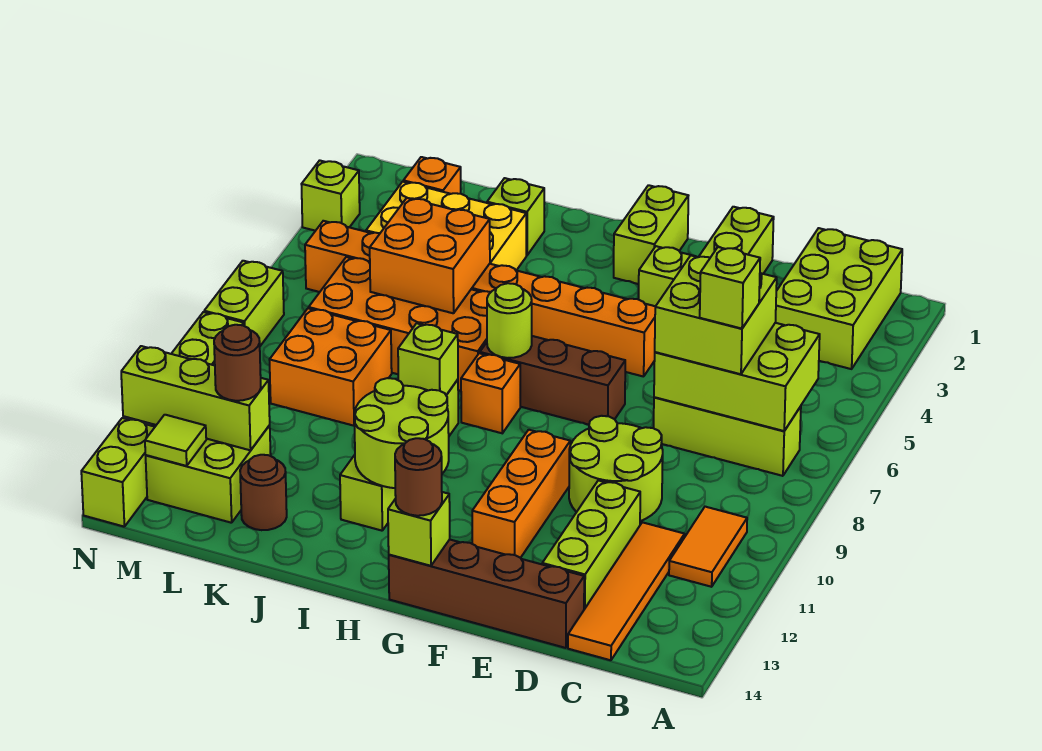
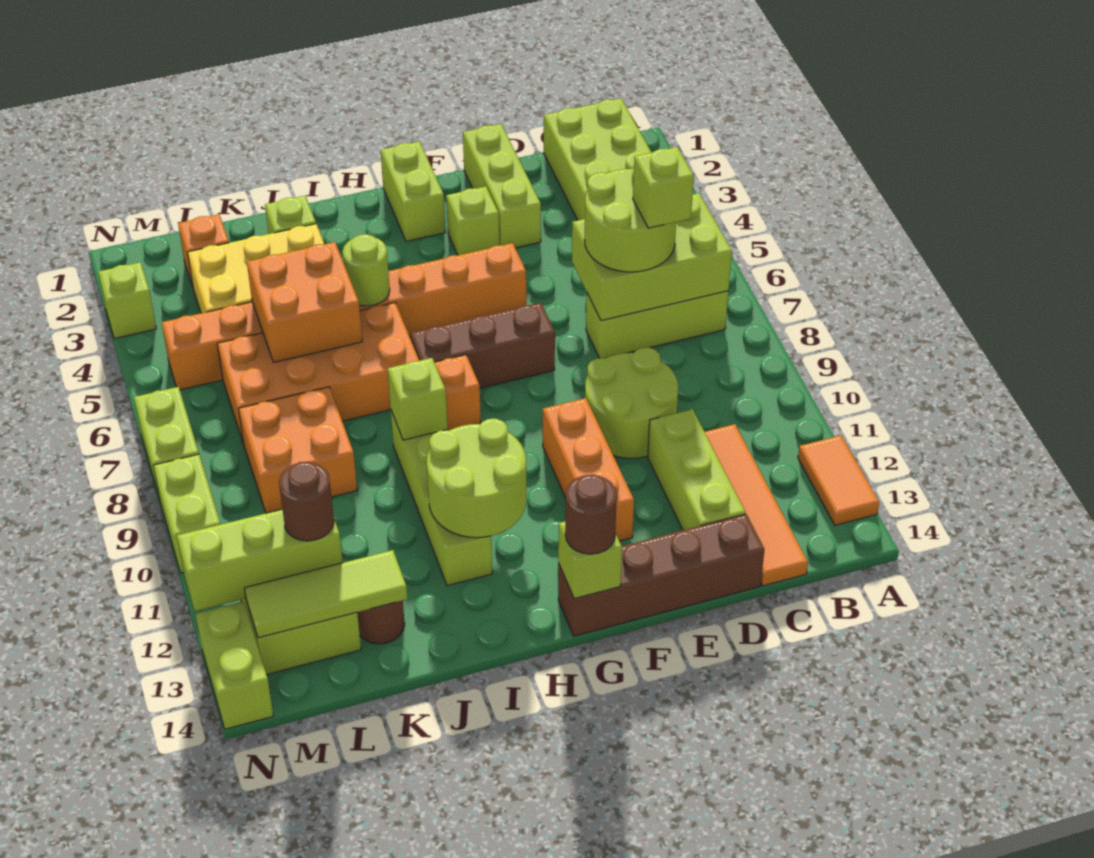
orange tile B10:B11 level 1 -> orange tile A12:A13 level 1
lime brick C6:D7 level 3 -> lime round brick C6:D7 level 3
lime round brick H7 level 2 -> lime round brick I5 level 2
lime tile M13 level 2 -> lime tile K13:M13 level 2

